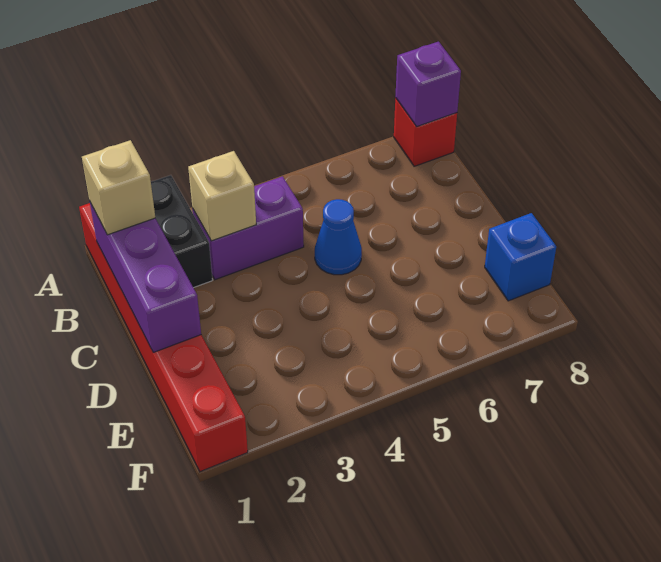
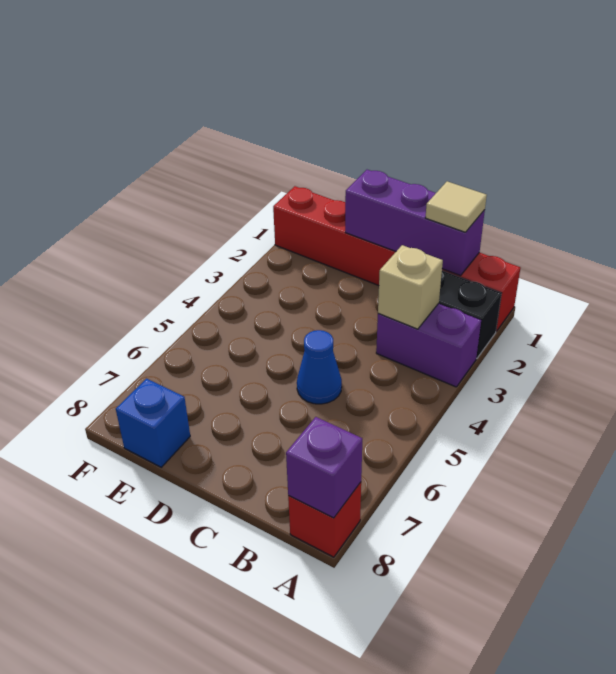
tan brick B1 level 3 -> tan tile B1 level 3
purple brick B3:B4 level 1 -> purple brick A3:B3 level 1

